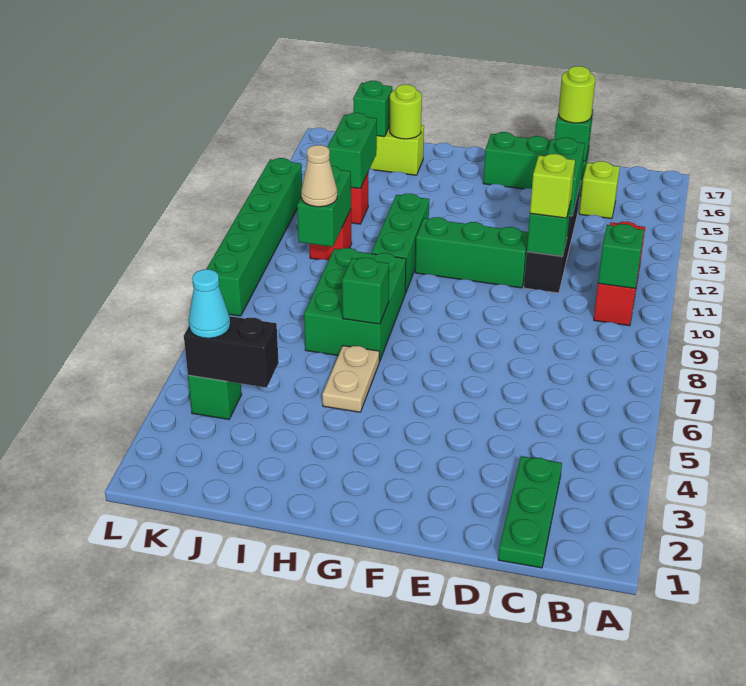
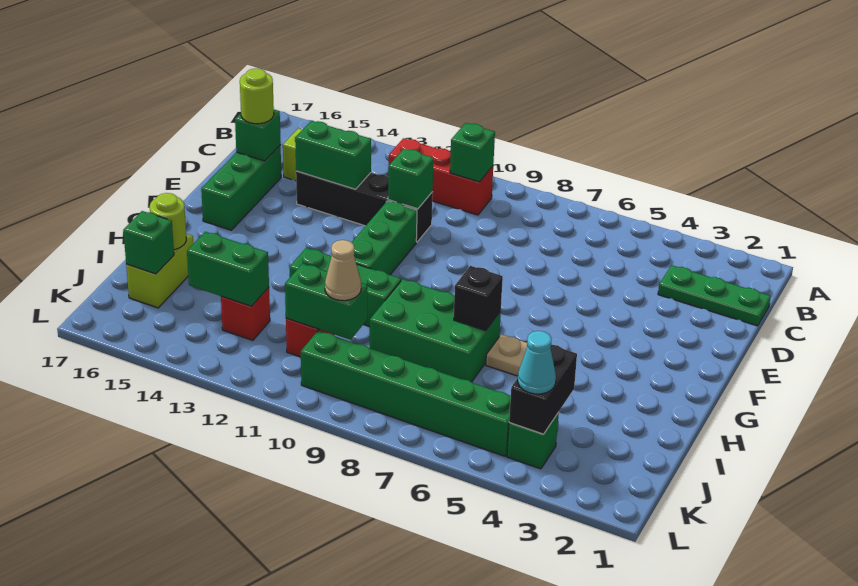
lime brick D11 level 3 -> none
green brick H7 level 2 -> black brick H7 level 2
green brick L8:L13 level 1 -> green brick K5:K10 level 1

